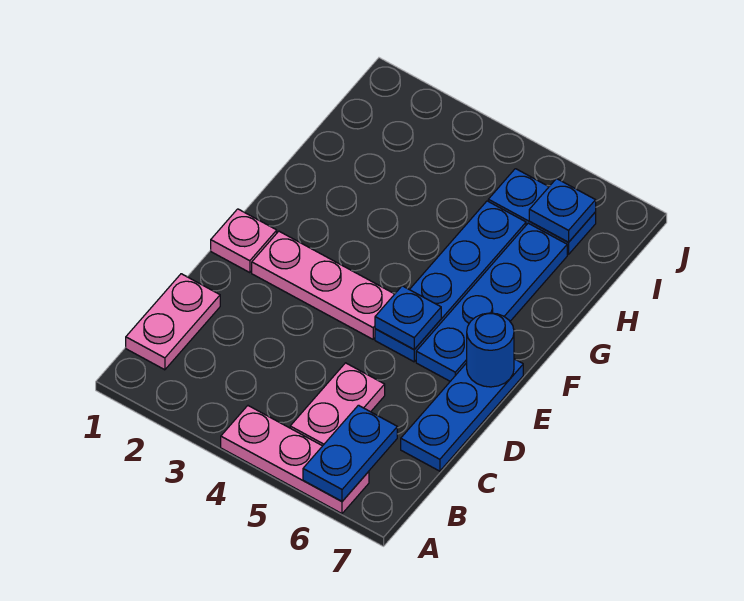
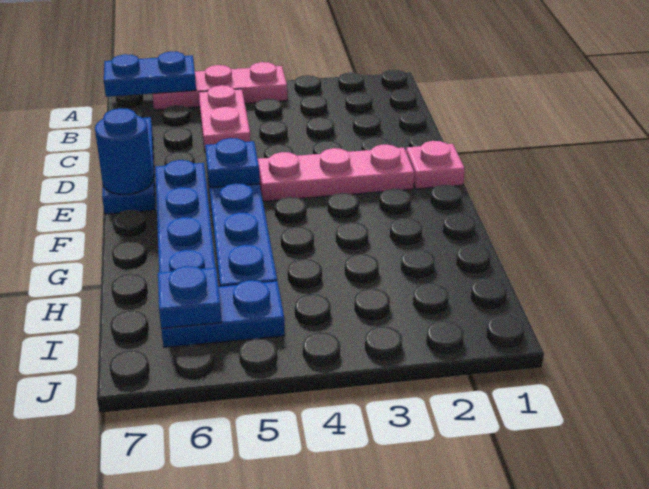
blue plate A6:B6 level 2 -> blue plate A6:A7 level 2
pink plate B1:C1 level 1 -> none

